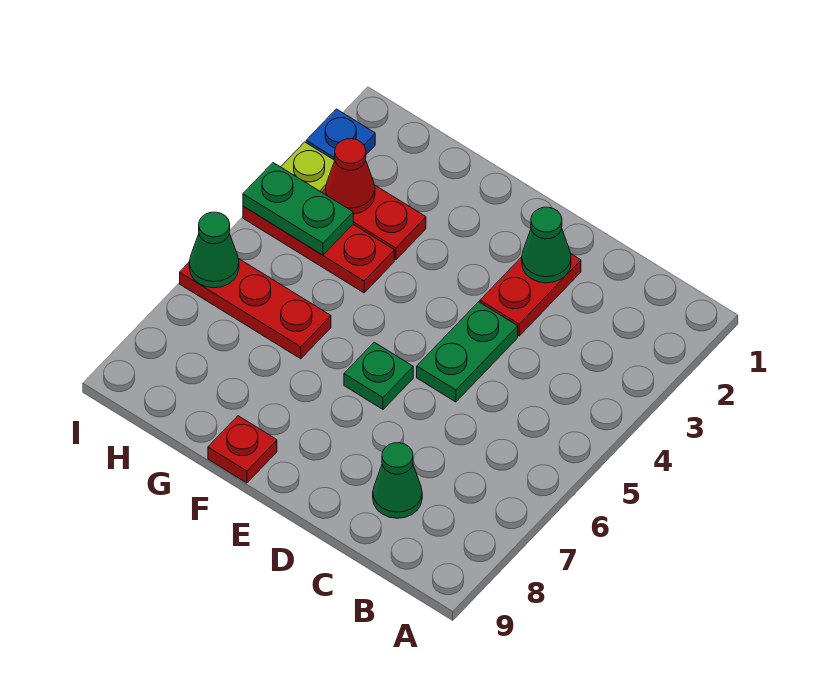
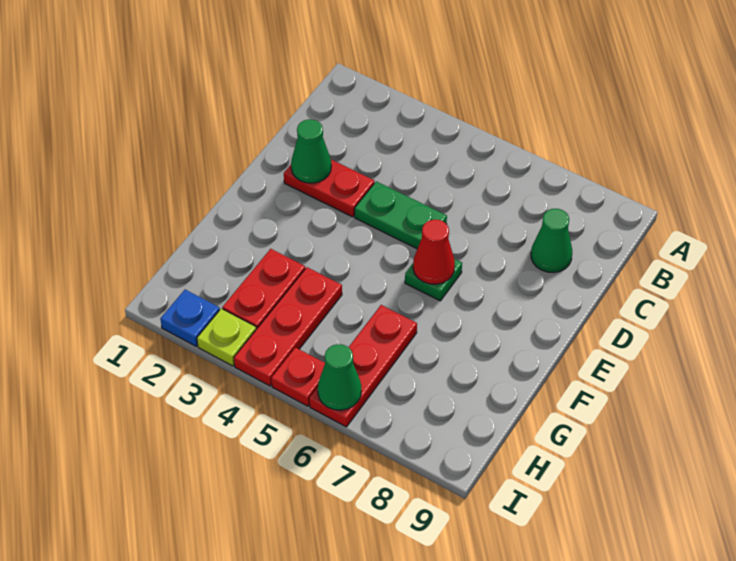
red plate F9 level 1 -> red plate I5 level 1
red cone H3 level 2 -> red cone E6 level 2
green plate H4:I4 level 2 -> none

